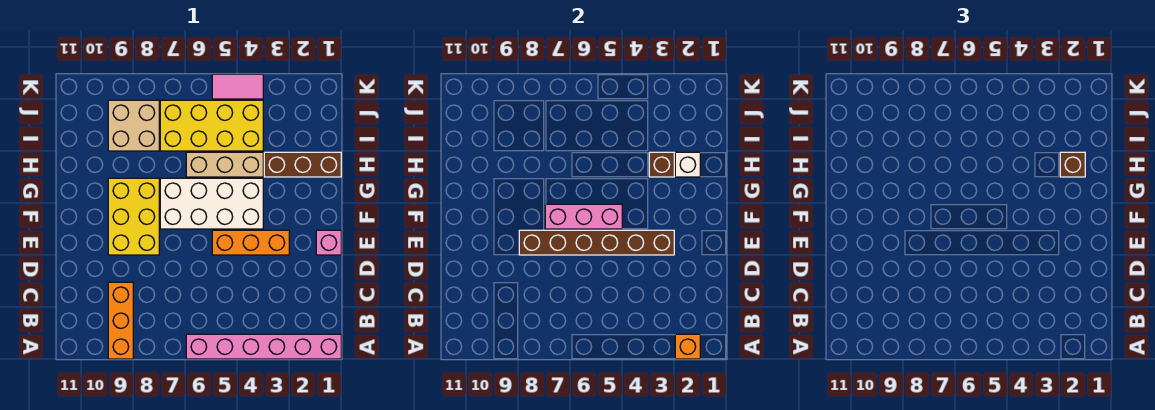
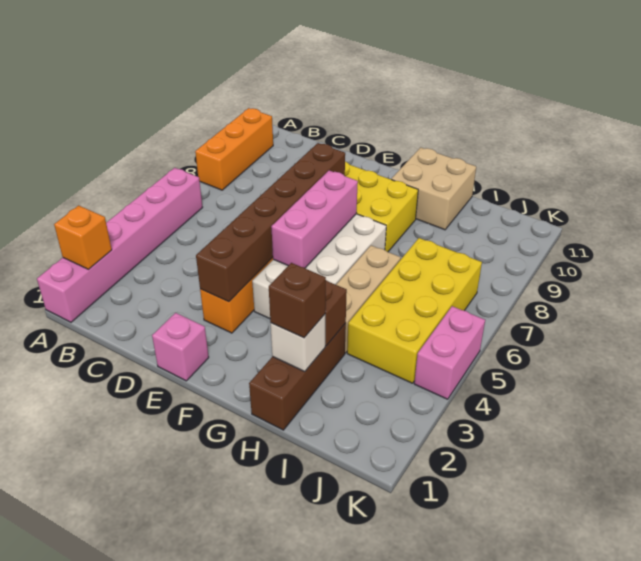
orange brick A9:C9 level 1 -> orange brick A8:A10 level 1
tan brick I8:J9 level 1 -> tan brick G10:H11 level 1
pink tile K4:K5 level 1 -> pink brick K4:K5 level 1

